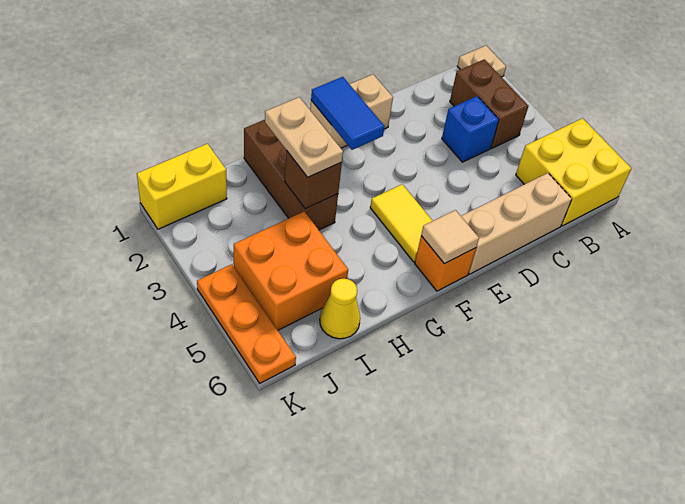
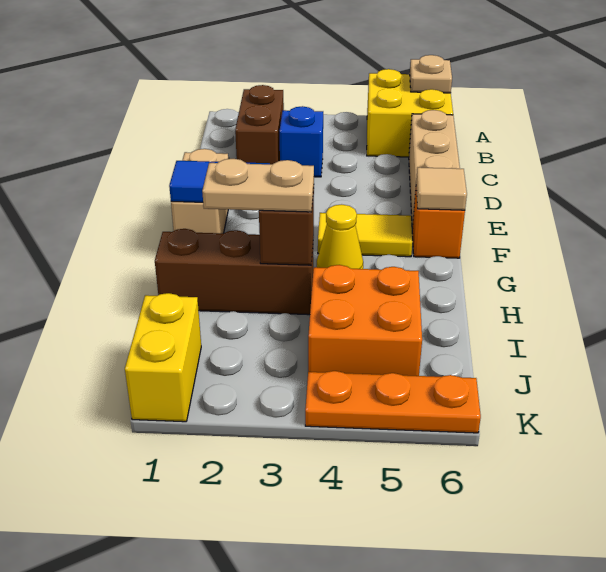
tan plate A1 level 1 -> tan plate A6 level 2
brown brick B2:B3 level 1 -> brown brick B2:C2 level 1
yellow cone I6 level 1 -> yellow cone G4 level 1

